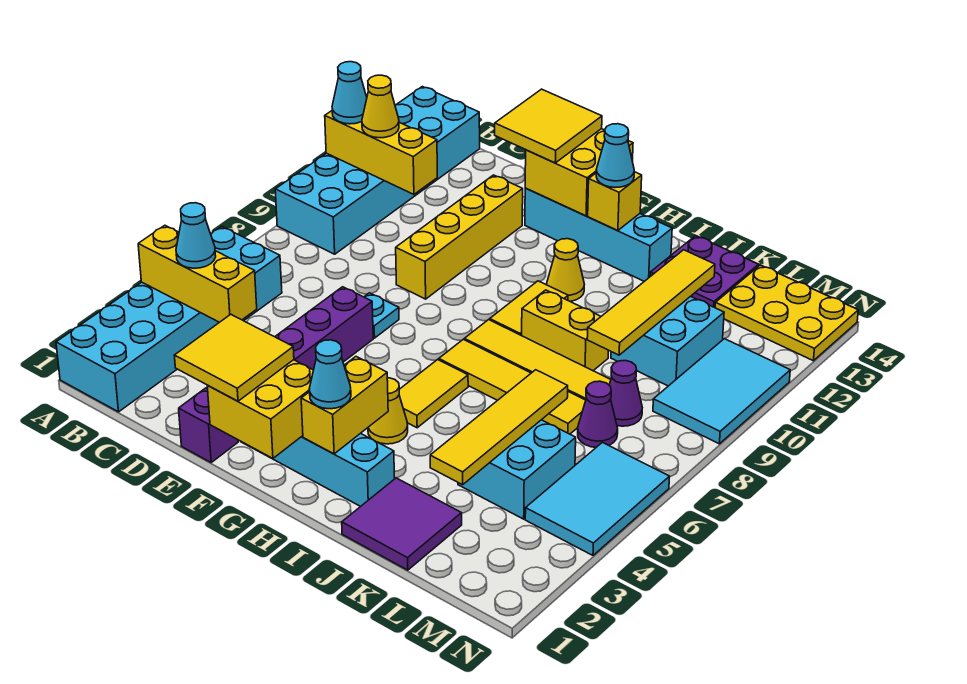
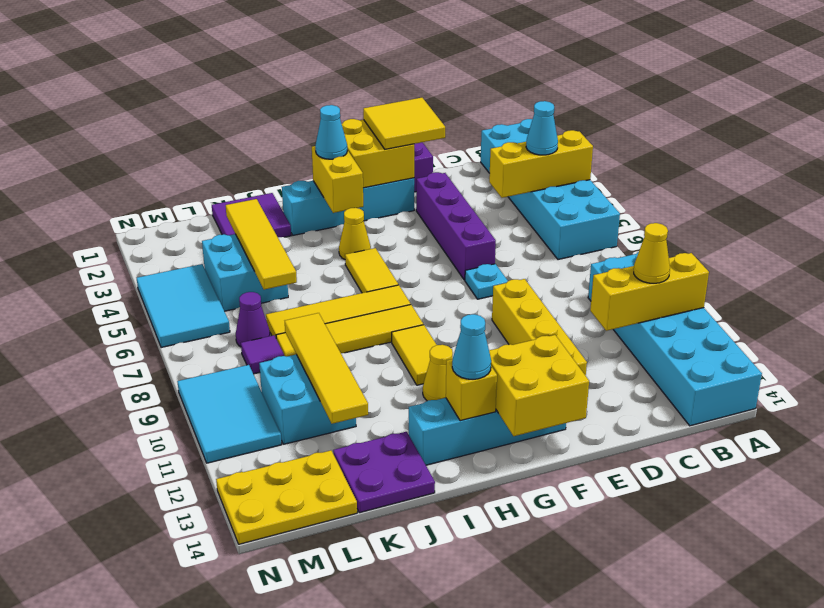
cyan cone A11 level 3 -> none
yellow tile E13:F14 level 3 -> none
yellow brick I9:J9 level 1 -> none
purple cone L8 level 1 -> purple tile L8 level 1

